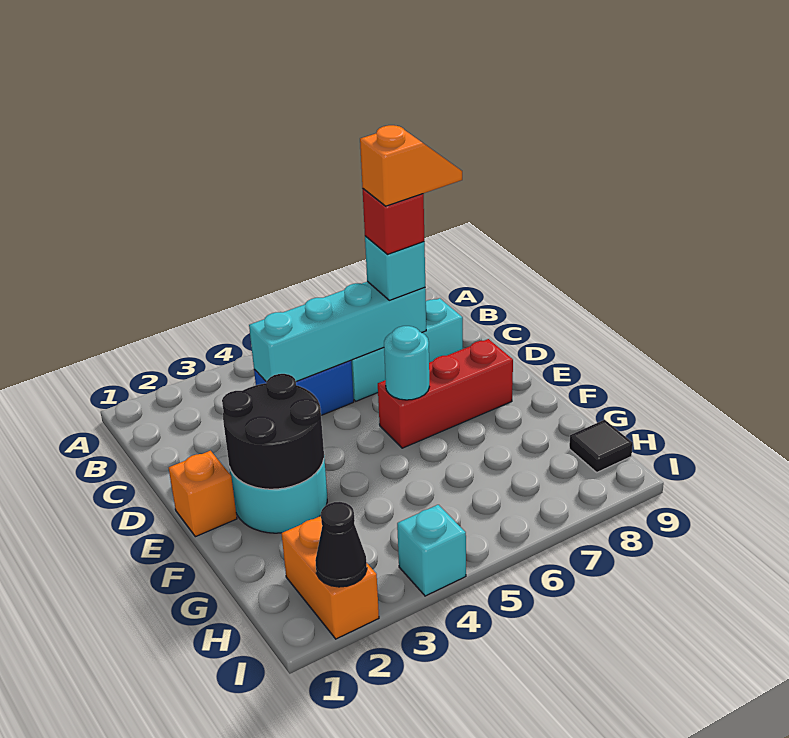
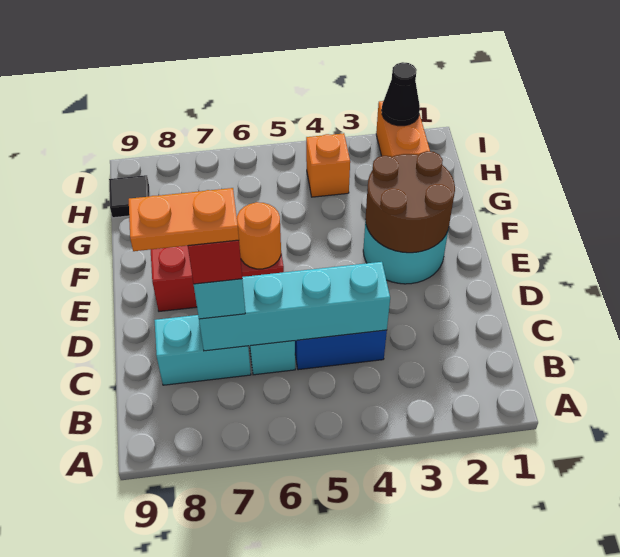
orange slope C7:C8 level 5 top 7 -> orange plate C7:C8 level 5
orange brick E1 level 1 -> orange brick H4 level 1
black round brick E2:F3 level 2 -> brown round brick E2:F3 level 2
cyan round brick E6 level 2 -> orange round brick E6 level 2
cyan brick I4 level 1 -> none

